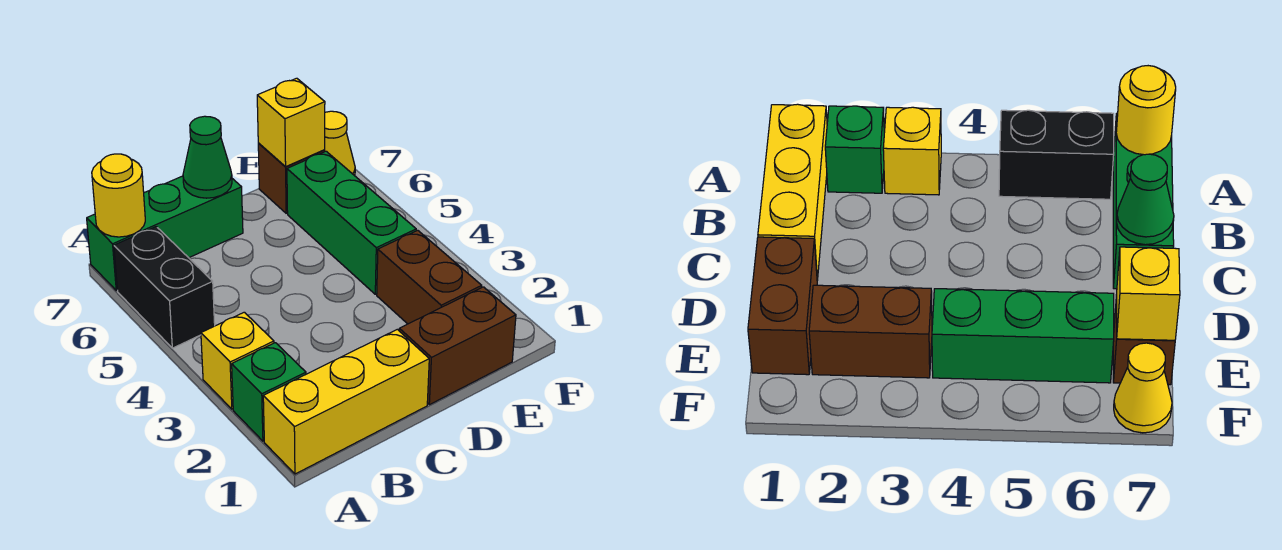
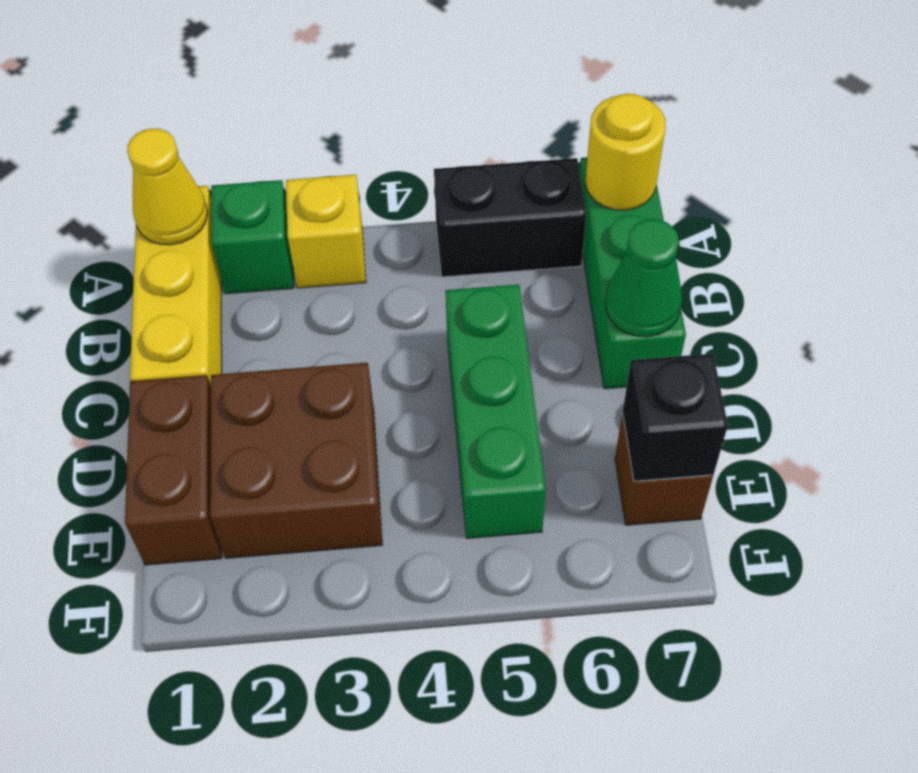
brown brick E2:E3 level 1 -> brown brick D2:E3 level 1
green brick E4:E6 level 1 -> green brick C5:E5 level 1
yellow brick E7 level 2 -> black brick E7 level 2
yellow cone F7 level 1 -> yellow cone A1 level 2

